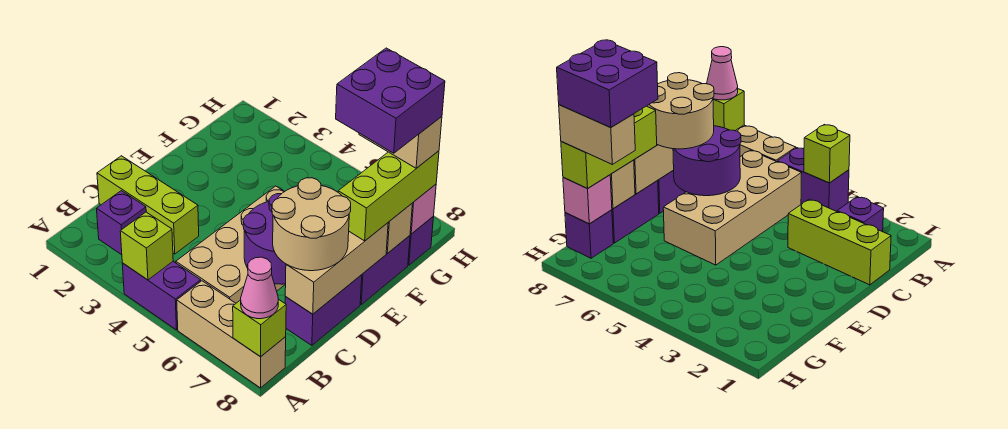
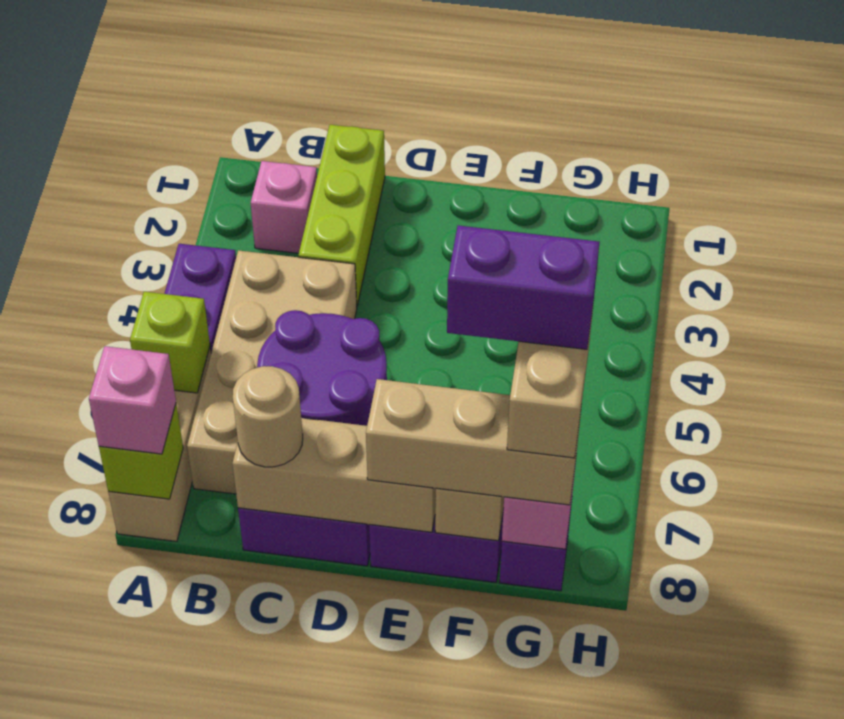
lime brick A4 level 2 -> lime brick A6 level 2
pink cone A8 level 3 -> pink brick A8 level 3
purple brick B2 level 1 -> pink brick B2 level 1
tan brick B5:E6 level 1 -> tan brick B4:C7 level 1
tan round brick C7:D8 level 3 -> tan round brick C8 level 3
lime brick E8:G8 level 3 -> tan brick E8:G8 level 3
purple brick F7:G8 level 5 -> purple brick F7:G7 level 5

